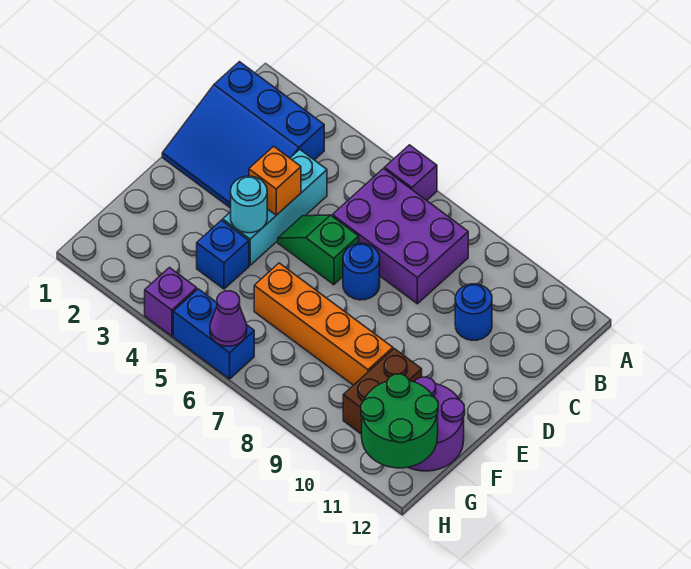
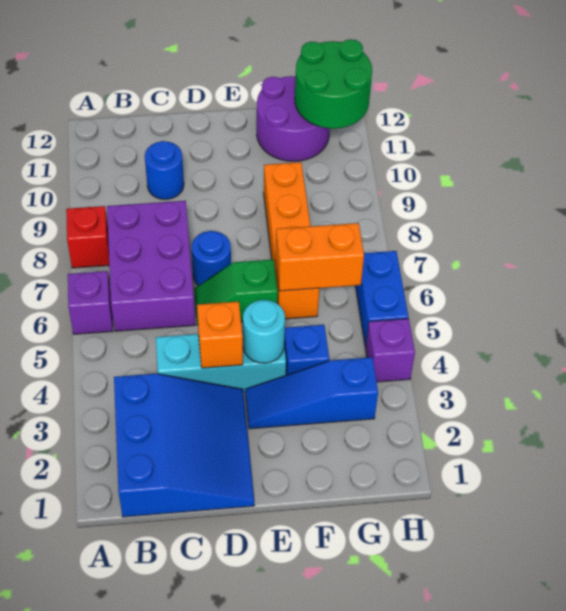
none -> red brick A8 level 1
green slope D5:D6 level 1 top 6 -> green slope D6:E6 level 1 top E
none -> blue slope E3:G3 level 1 top G
none -> orange brick F6:G6 level 2
brown brick F10:G10 level 1 -> none
purple cone H6 level 2 -> none

